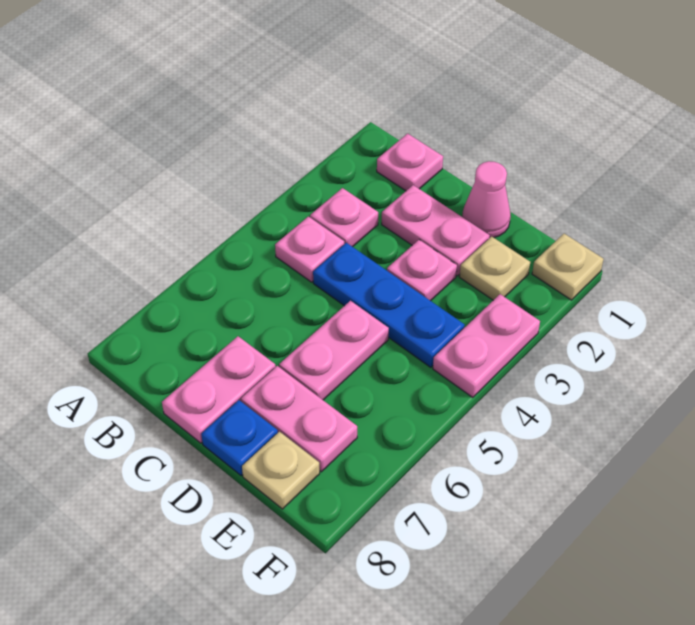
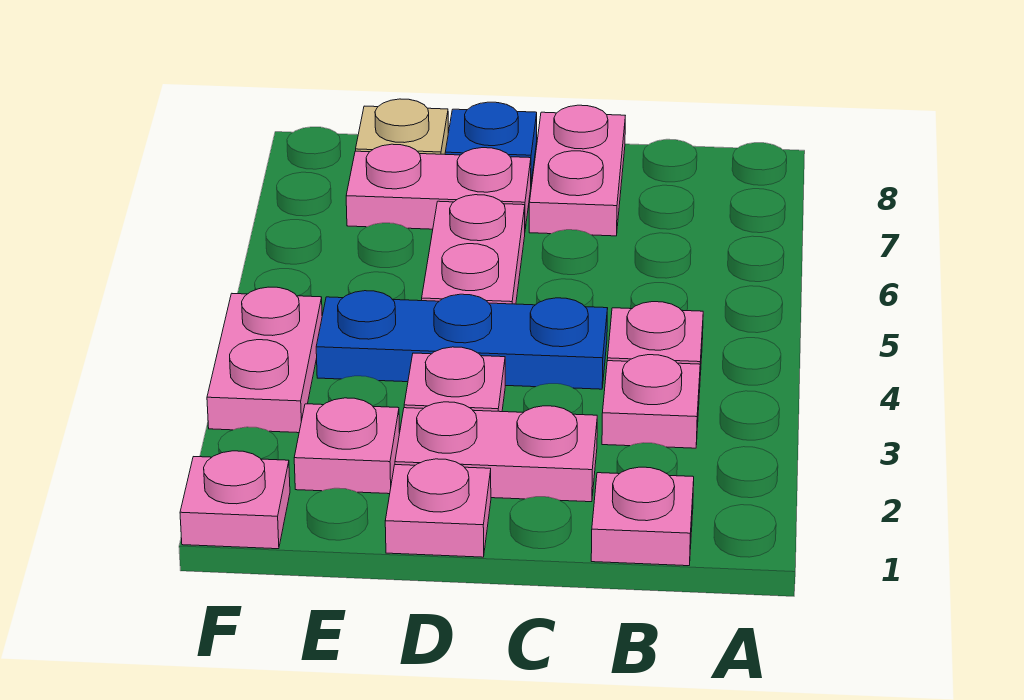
pink cone D1 level 1 -> pink plate D1 level 1
tan plate E2 level 1 -> pink plate E2 level 1
tan plate F1 level 1 -> pink plate F1 level 1

